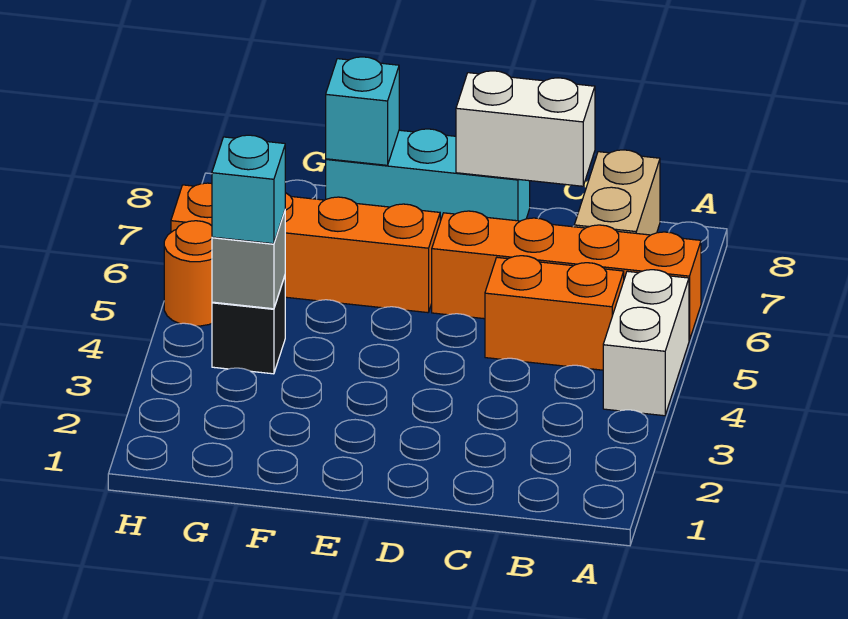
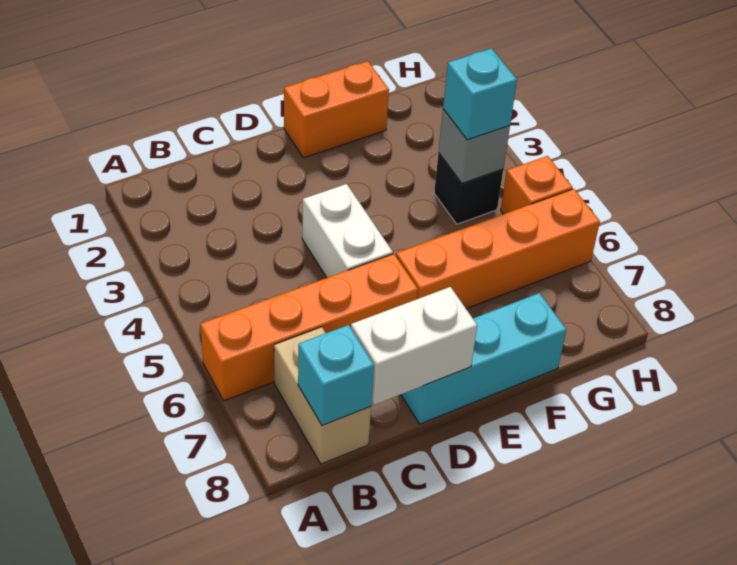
white brick A4:A5 level 1 -> white brick D4:D5 level 1
orange brick B5:C5 level 1 -> orange brick E1:F1 level 1
cyan brick F8 level 2 -> cyan brick B8 level 2
orange round brick H5 level 1 -> orange brick H5 level 1

